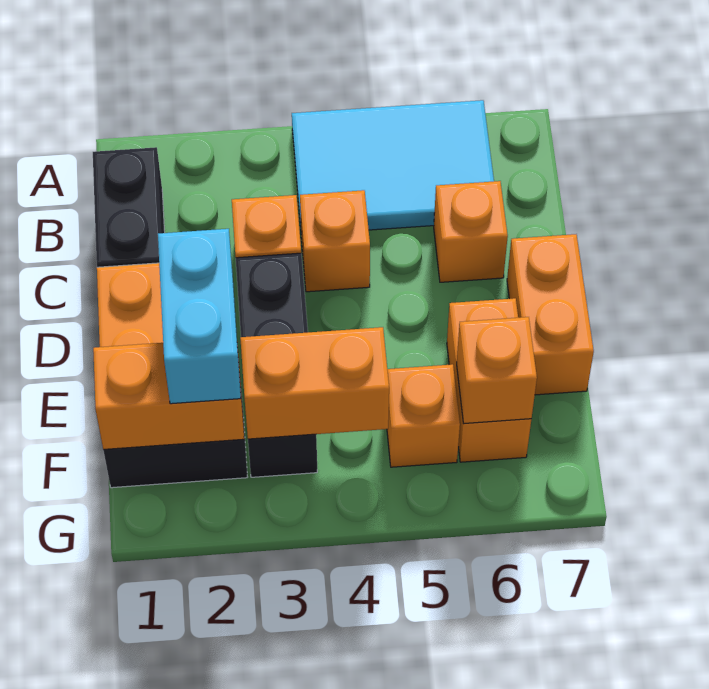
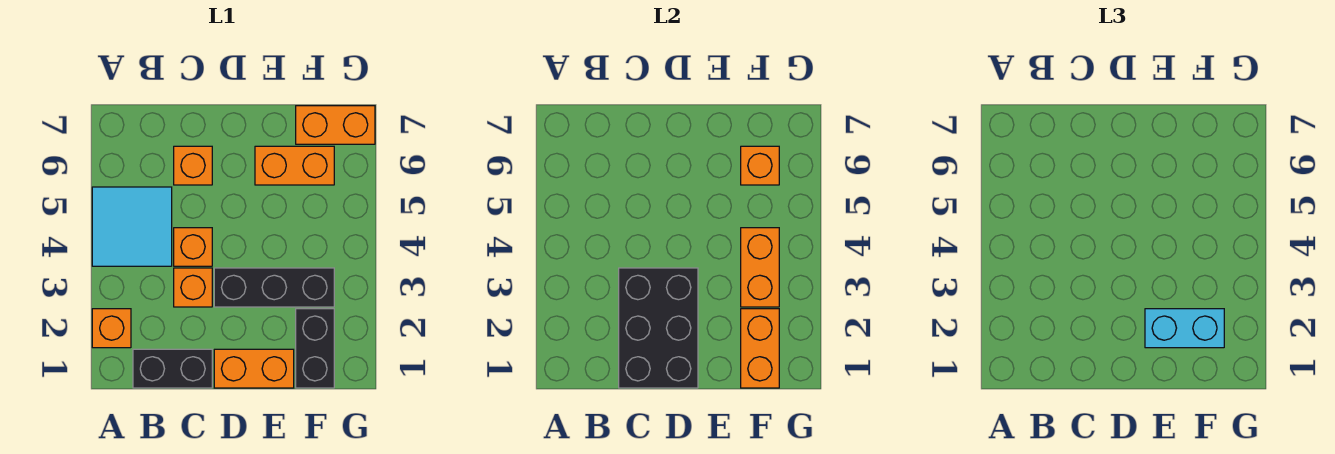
cyan tile A4:B6 level 1 -> cyan tile A4:B5 level 1
none -> black brick C1:D3 level 2
orange brick D7:E7 level 1 -> orange brick F7:G7 level 1
orange brick F5 level 1 -> orange brick A2 level 1

